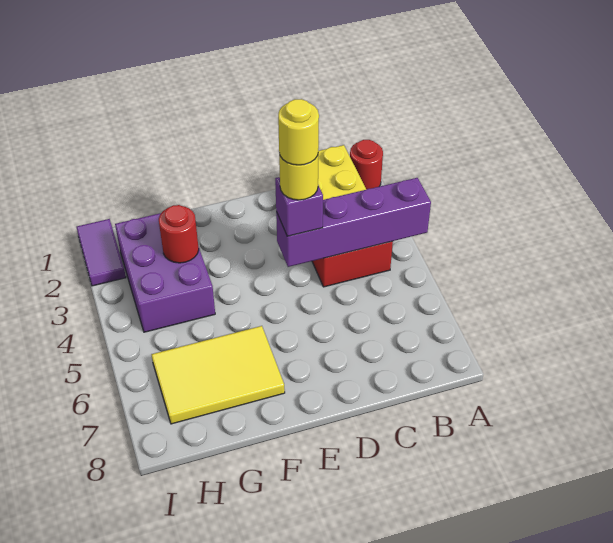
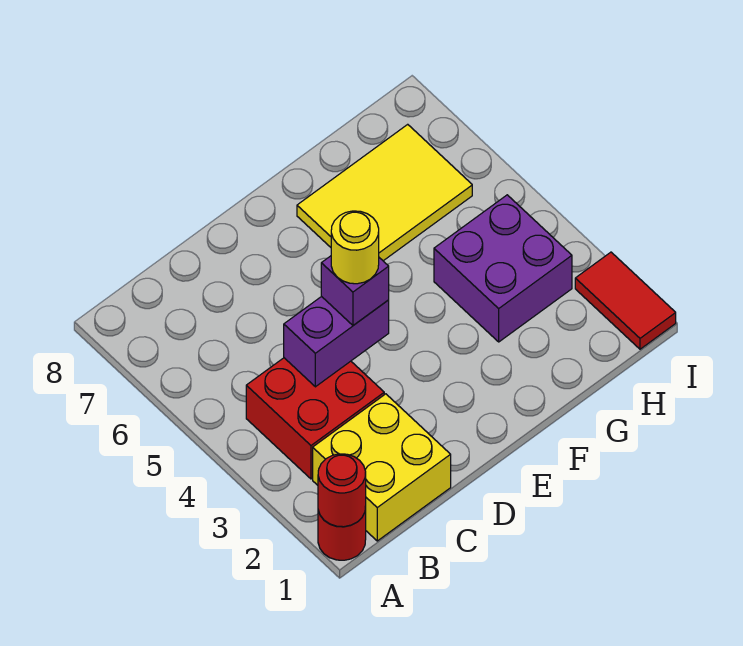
purple brick A4:D4 level 2 -> purple brick C4:D4 level 2
yellow round brick D4 level 5 -> none
purple brick G2:H4 level 1 -> purple brick G3:H4 level 1
red round brick G3 level 2 -> red round brick A1 level 2
purple tile I1:I2 level 1 -> red tile I1:I2 level 1

